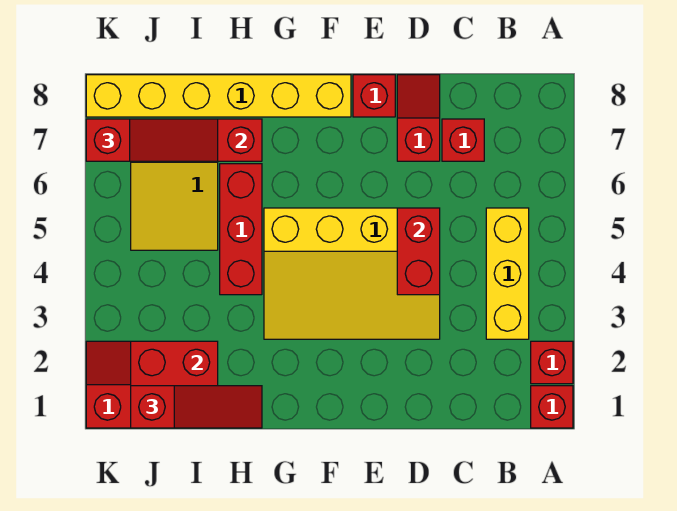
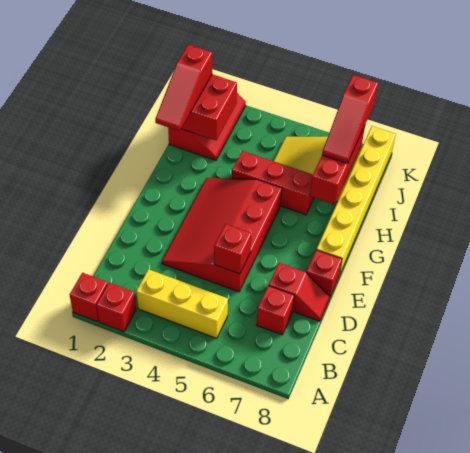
yellow slope D3:G5 level 1 top 5 -> red slope D3:G5 level 1 top 5
red brick D4:D5 level 2 -> red brick D5 level 2

